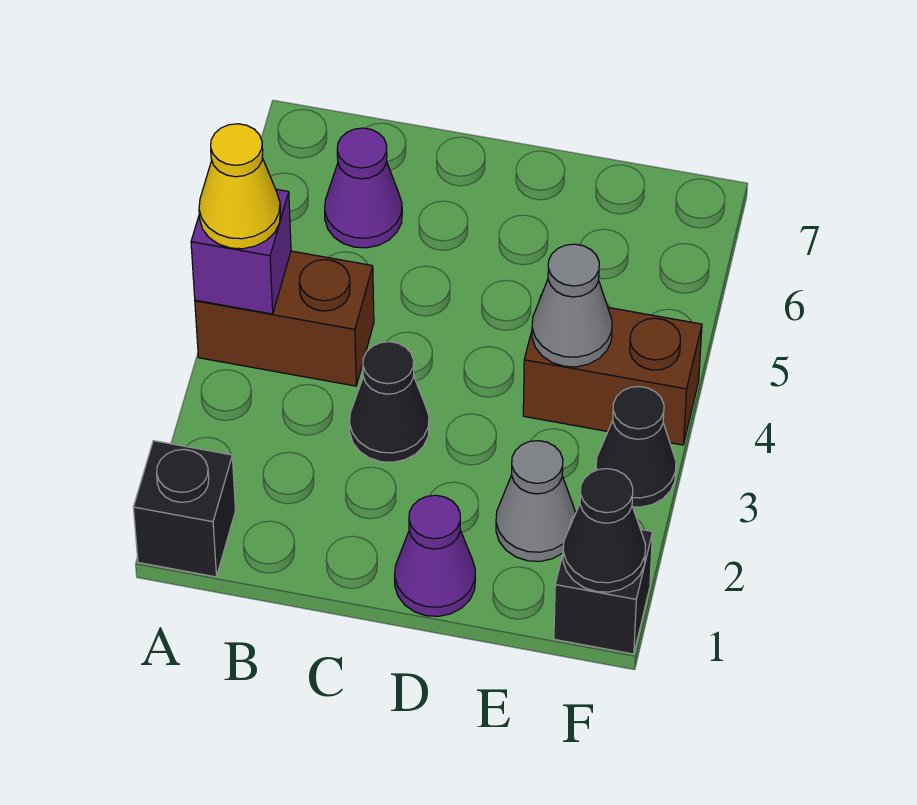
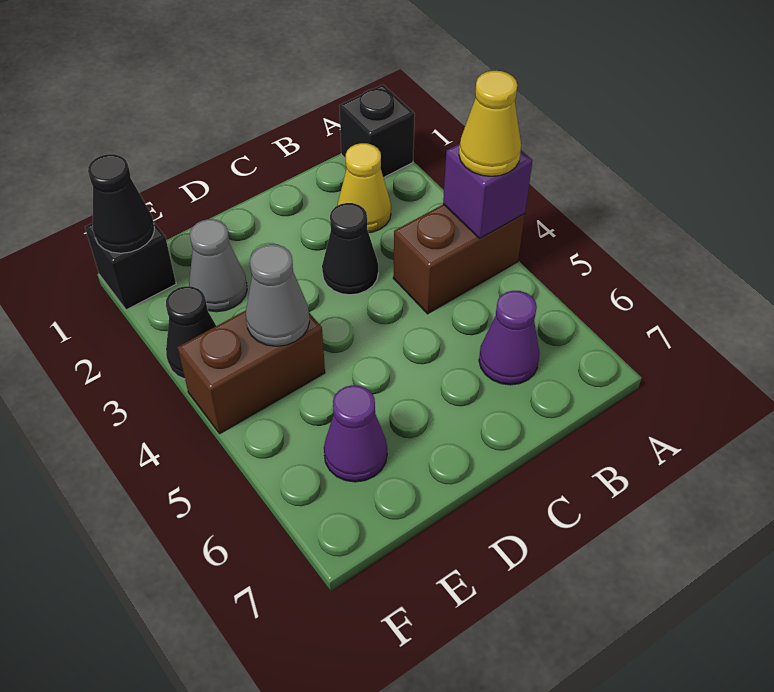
none -> yellow cone B2 level 1
purple cone D1 level 1 -> purple cone E6 level 1

